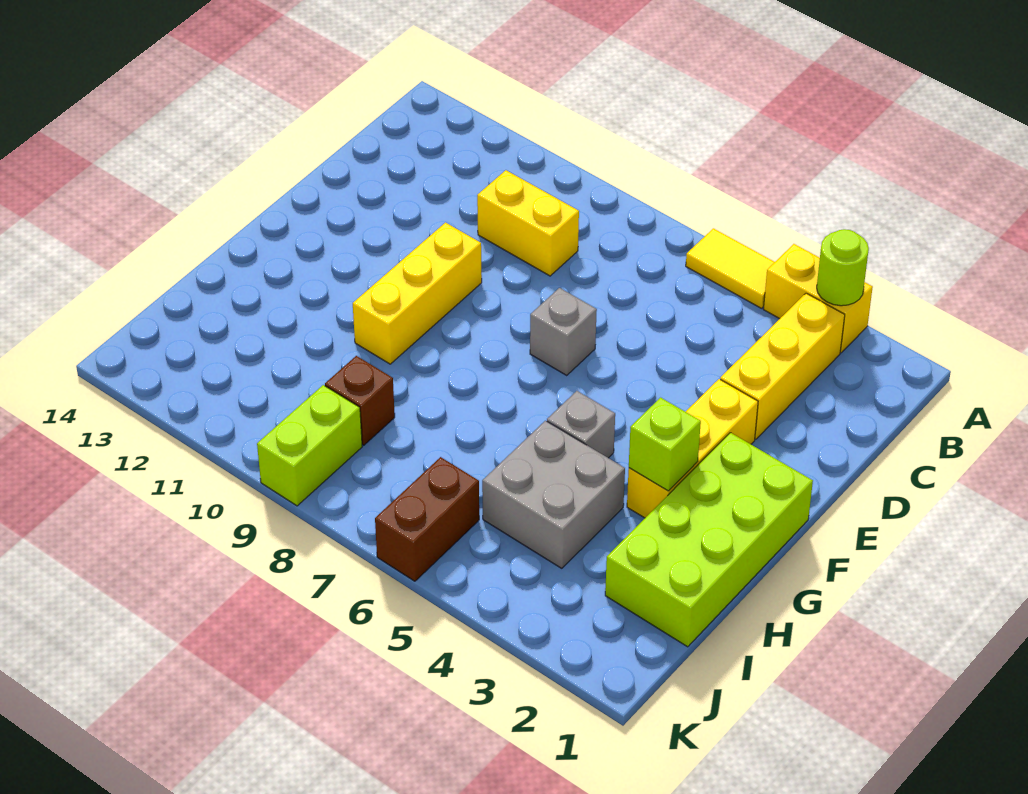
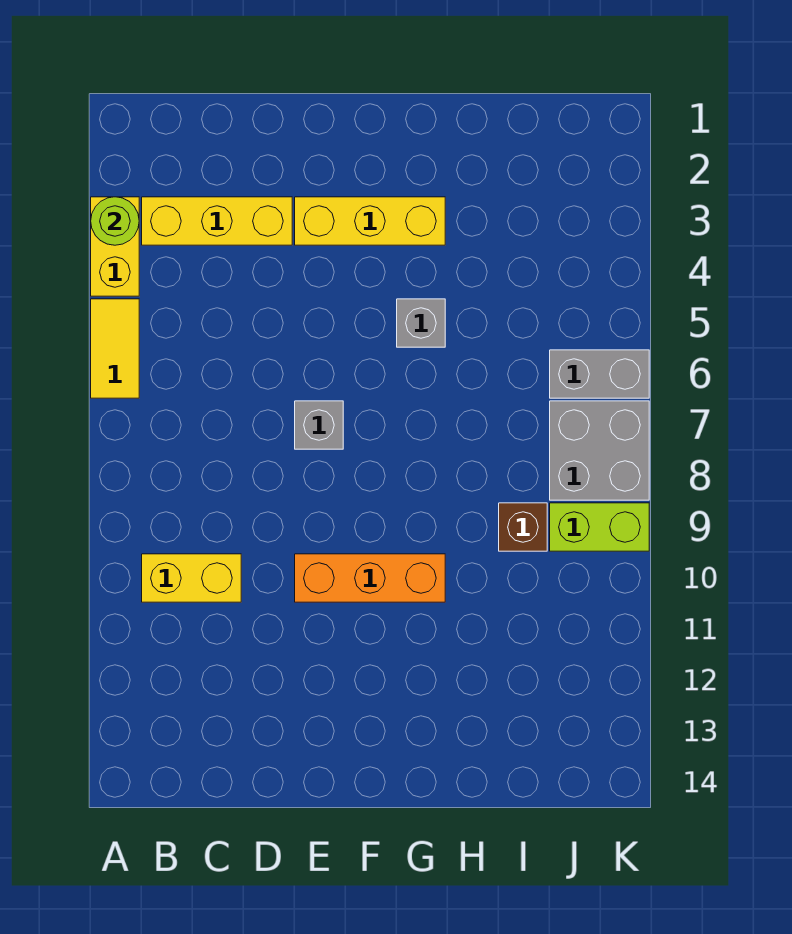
yellow brick C9:C10 level 1 -> yellow brick B10:C10 level 1
yellow brick E10:G10 level 1 -> orange brick E10:G10 level 1
lime brick F1:I2 level 1 -> none
lime brick G3 level 2 -> none
grey brick H4:I5 level 1 -> grey brick J7:K8 level 1
brown brick J6:K6 level 1 -> grey brick J6:K6 level 1

